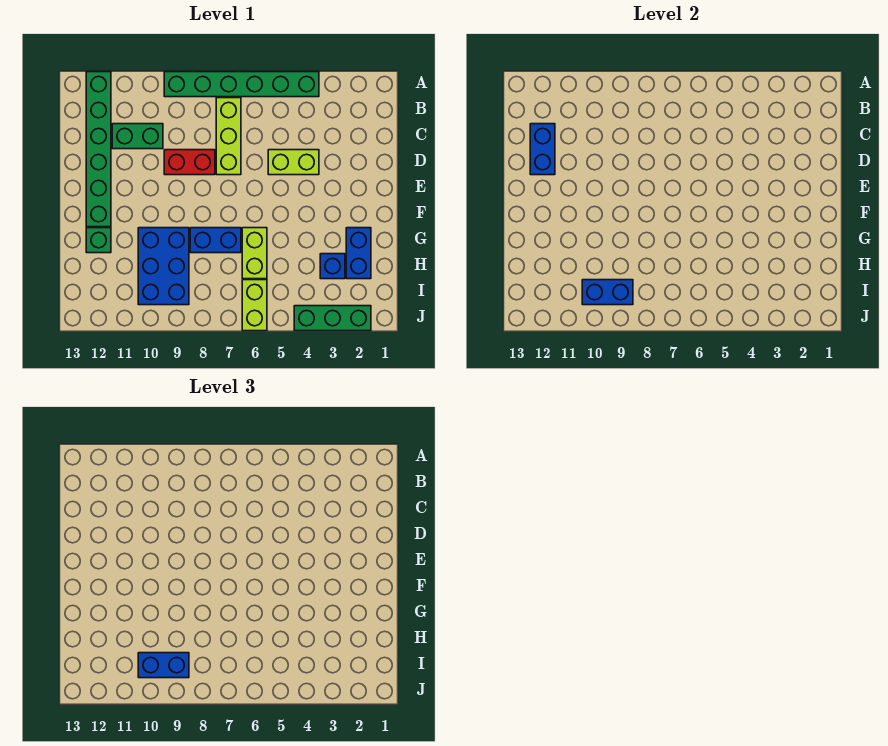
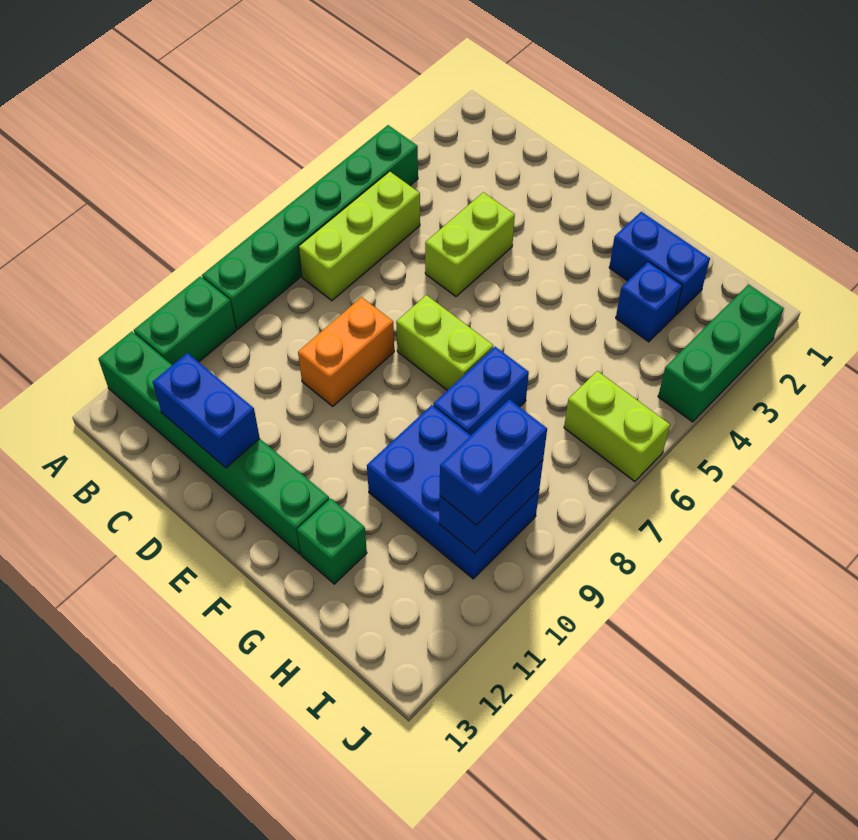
lime brick B7:D7 level 1 -> lime brick B5:B7 level 1
green brick C10:C11 level 1 -> green brick A10:A11 level 1
red brick D8:D9 level 1 -> orange brick D8:D9 level 1
lime brick G6:H6 level 1 -> lime brick E7:F7 level 1

